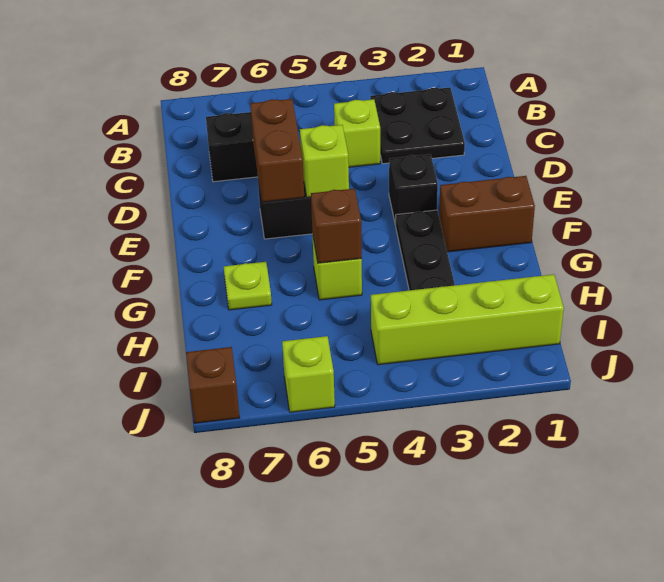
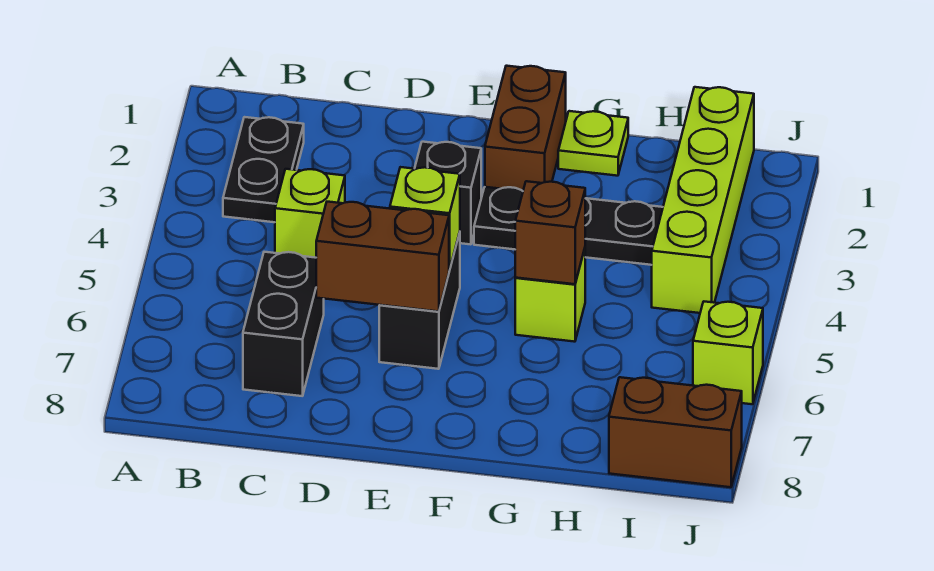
black plate B2:C3 level 1 -> black plate B2:B3 level 1
lime plate G7 level 1 -> lime plate G1 level 1
brown brick J8 level 1 -> brown brick I8:J8 level 1

